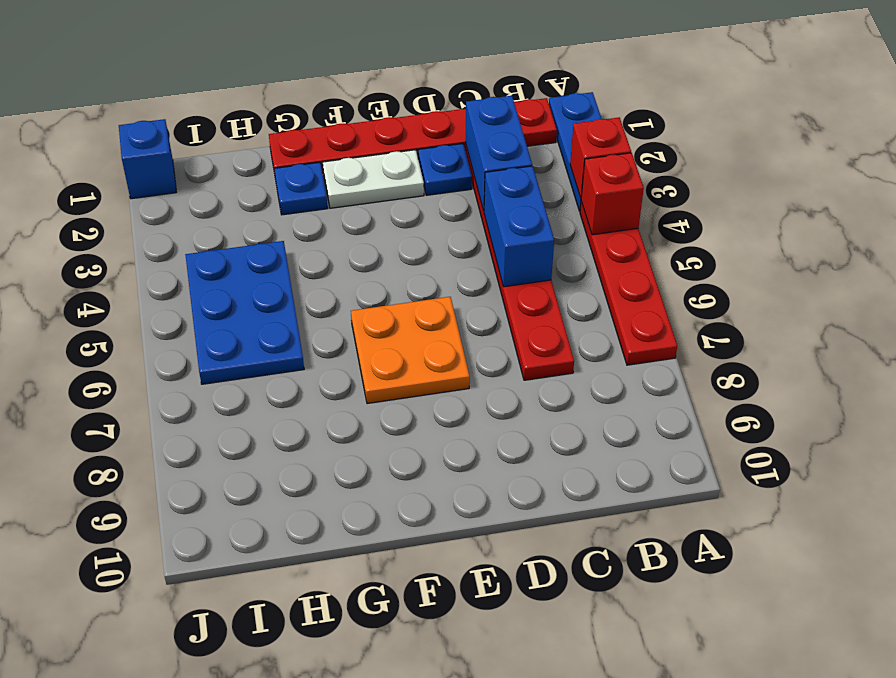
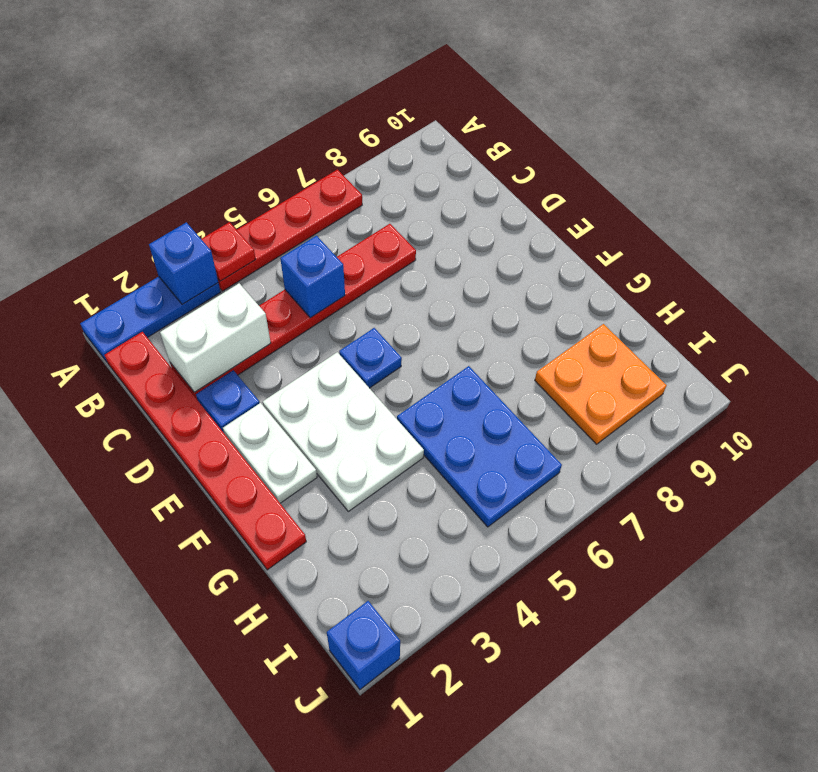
red brick A3 level 2 -> blue brick A3 level 2
red brick A4 level 2 -> red plate A4 level 2
blue brick C2:C3 level 2 -> white brick C2:C3 level 2
blue brick C4:C5 level 2 -> blue brick C5 level 2
none -> white plate E3:G4 level 1
orange plate E6:F7 level 1 -> orange plate H8:I9 level 1
blue plate G2 level 1 -> blue plate E5 level 1
blue plate H4:I6 level 1 -> blue plate G5:I6 level 1

